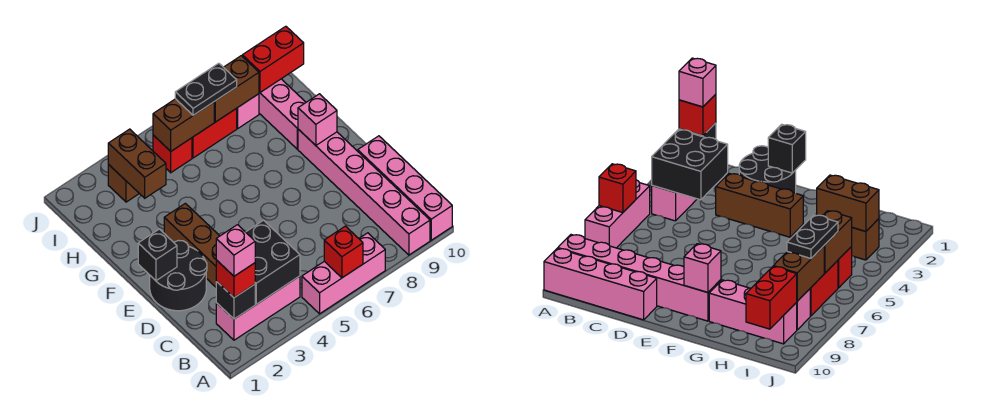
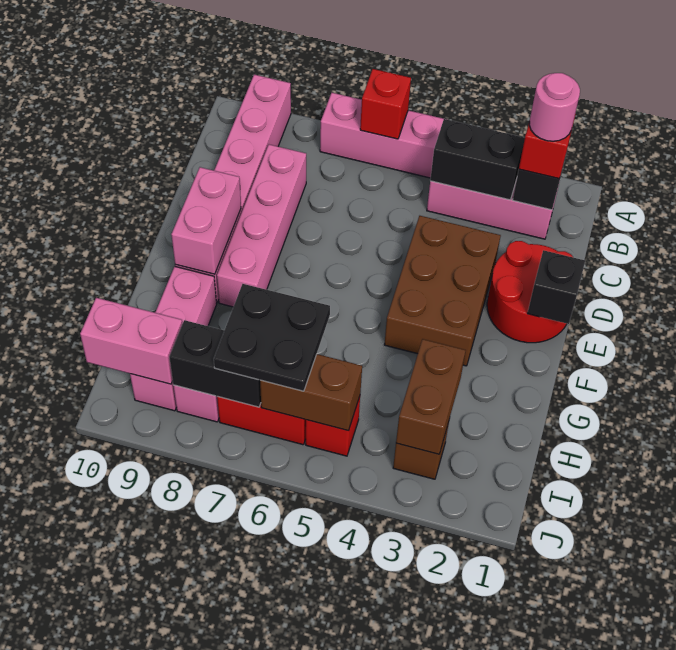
pink brick A10:D10 level 1 -> pink brick C8:F8 level 1
pink brick B2 level 4 -> pink round brick B2 level 4
black brick B3:C4 level 2 -> black brick B3:B4 level 2
black round brick D1:E2 level 1 -> red round brick D1:E2 level 1
brown brick D3:F3 level 1 -> brown brick D3:F4 level 1
pink brick F9 level 2 -> pink brick E9:F9 level 2
black plate I6:I7 level 3 -> black plate H6:I7 level 3
brown brick I7:I8 level 2 -> black brick I7:I8 level 2
red brick I9:I10 level 2 -> pink brick I9:I10 level 2

